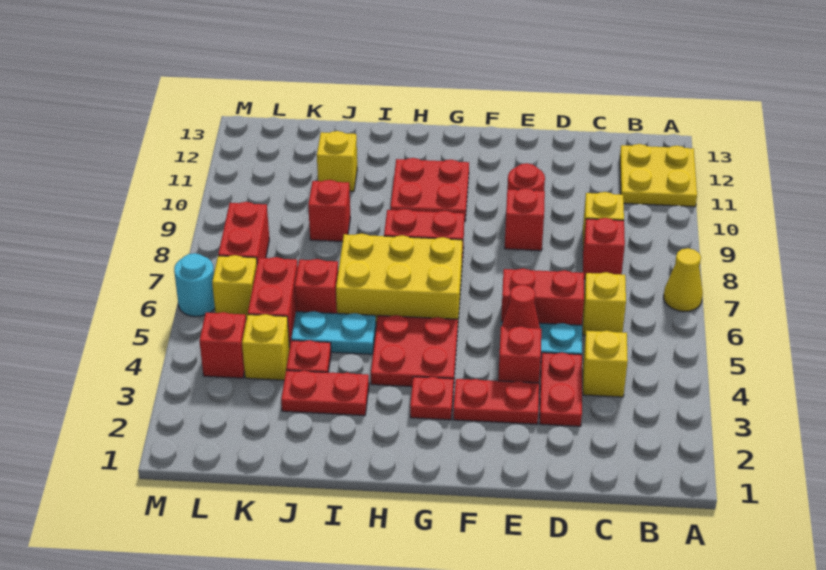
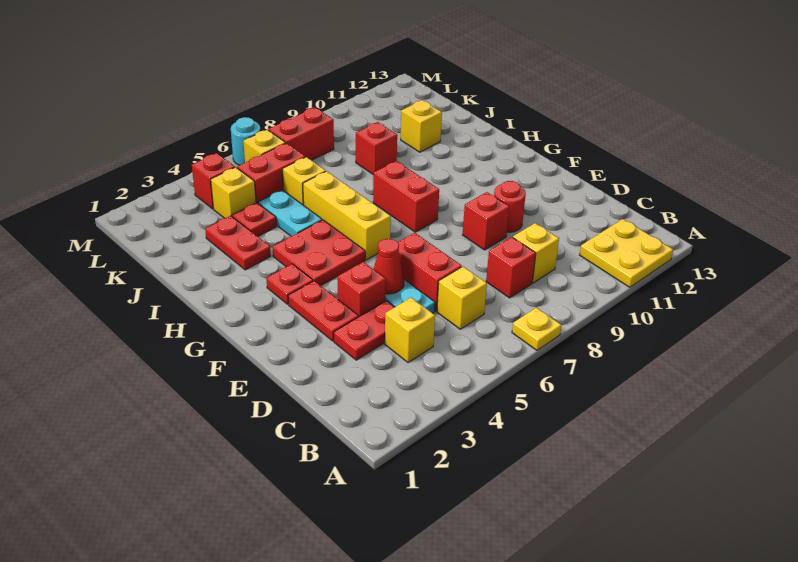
yellow cone A7 level 1 -> yellow plate A7 level 1
yellow brick G6:I7 level 1 -> yellow brick G6:I6 level 1
red plate G10:H11 level 1 -> none
red brick J6 level 1 -> yellow brick J6 level 1

